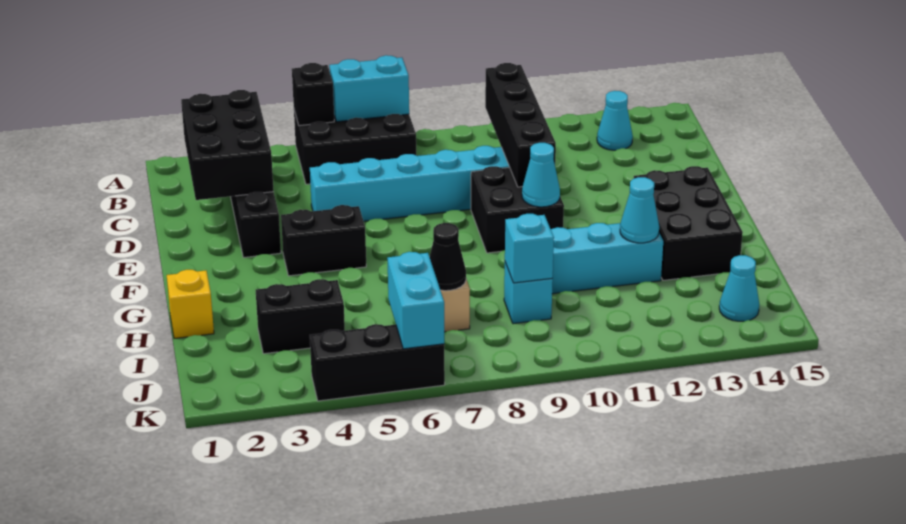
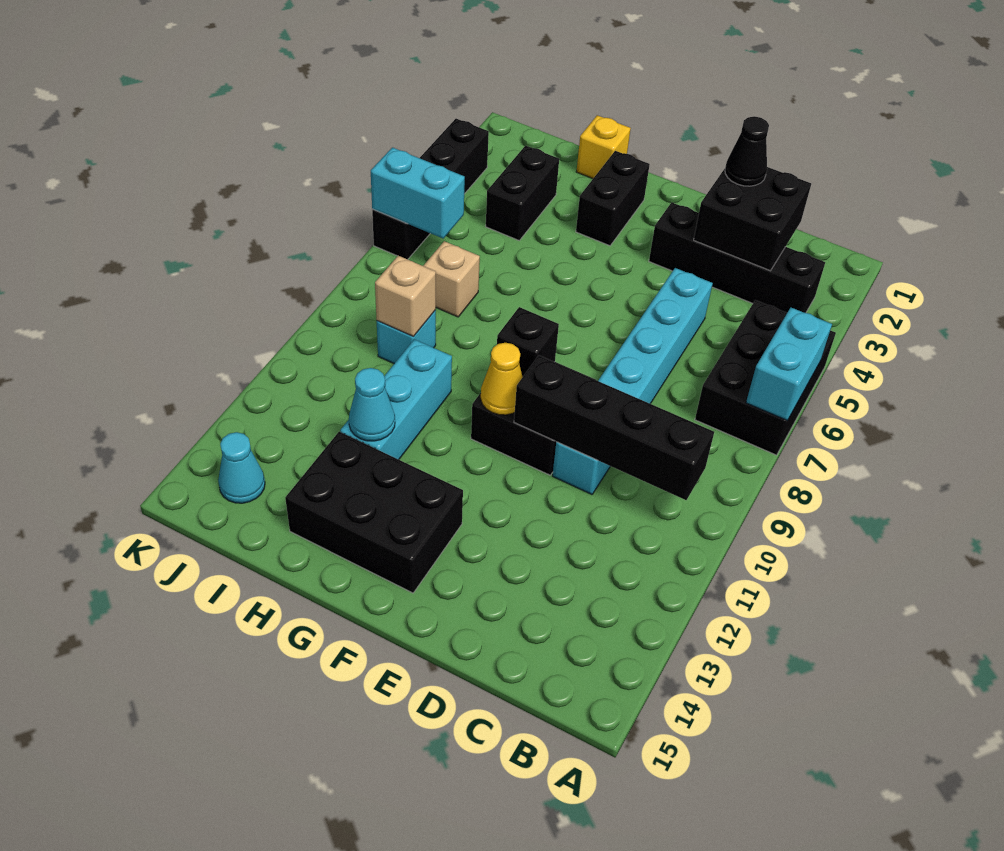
black brick A5 level 2 -> black brick F9 level 2
black brick B2:D3 level 2 -> black brick C2:D3 level 2
cyan cone B13 level 1 -> none
black brick F4:F5 level 1 -> black brick G2:G3 level 1
cyan cone F10 level 2 -> yellow cone F10 level 2
black cone I7 level 2 -> black cone D2 level 3
cyan brick I9 level 2 -> tan brick I9 level 2
black brick K4:K6 level 1 -> black brick K3:K6 level 1

